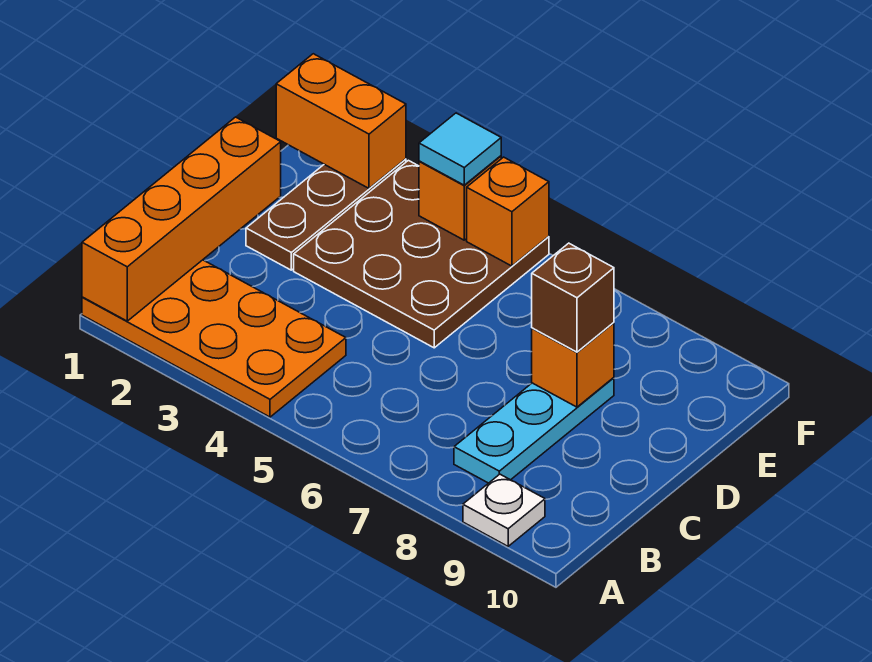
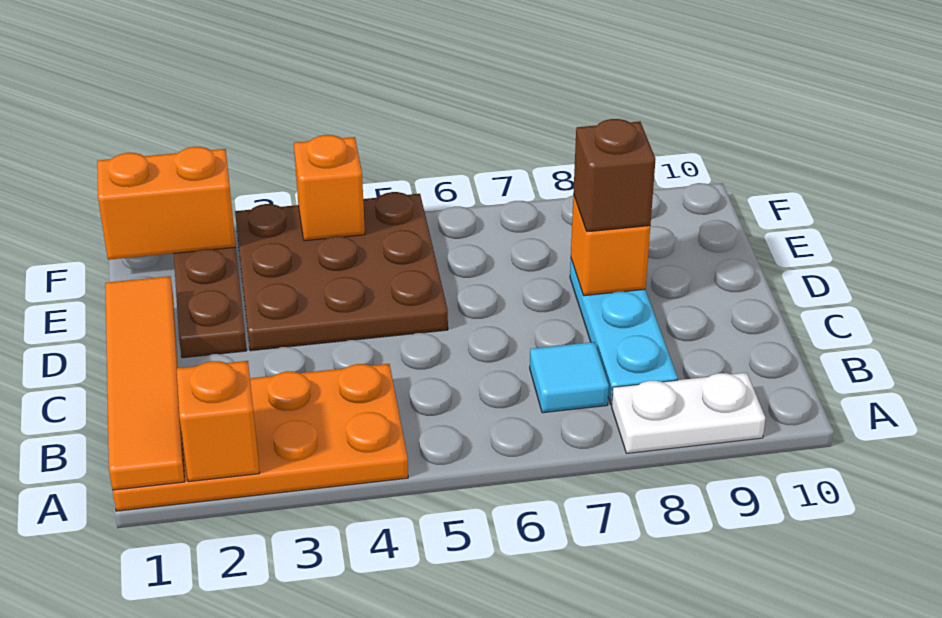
orange brick A1:D1 level 2 -> orange tile A1:D1 level 2
white plate A9 level 1 -> white plate A8:A9 level 1
cyan tile F4 level 3 -> cyan tile B7 level 1
orange brick F5 level 2 -> orange brick A2 level 2

